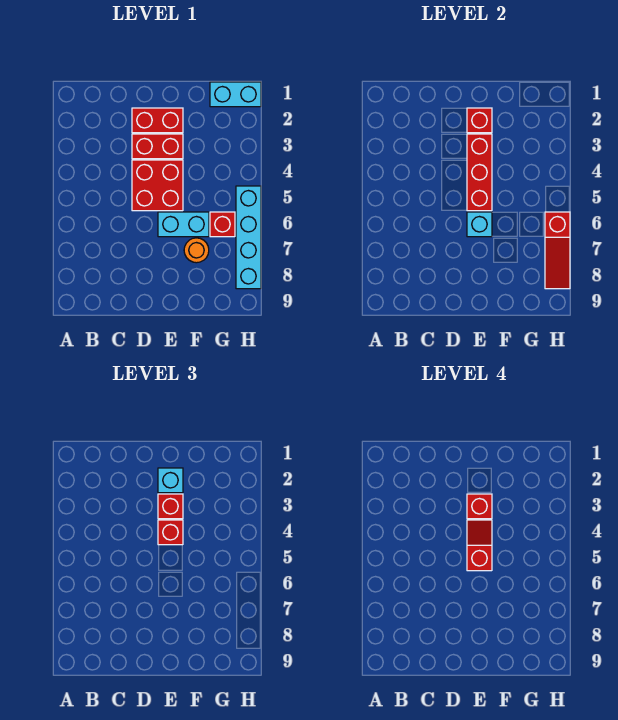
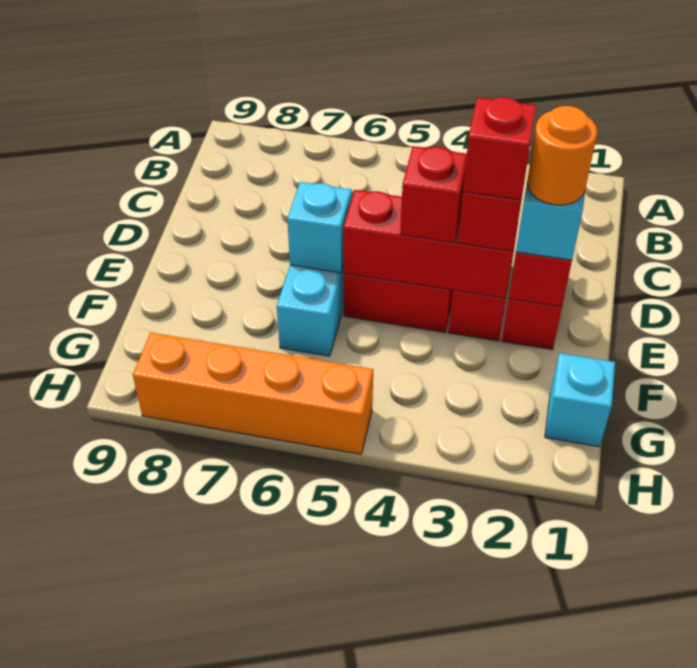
red slope E4:E5 level 4 top 5 -> none
orange round brick F7 level 1 -> orange round brick E2 level 4
cyan brick G1:H1 level 1 -> cyan brick G1 level 1
red brick G6 level 1 -> none
cyan brick H5:H8 level 1 -> orange brick H5:H8 level 1
red slope H6:H8 level 2 top 6 -> none

